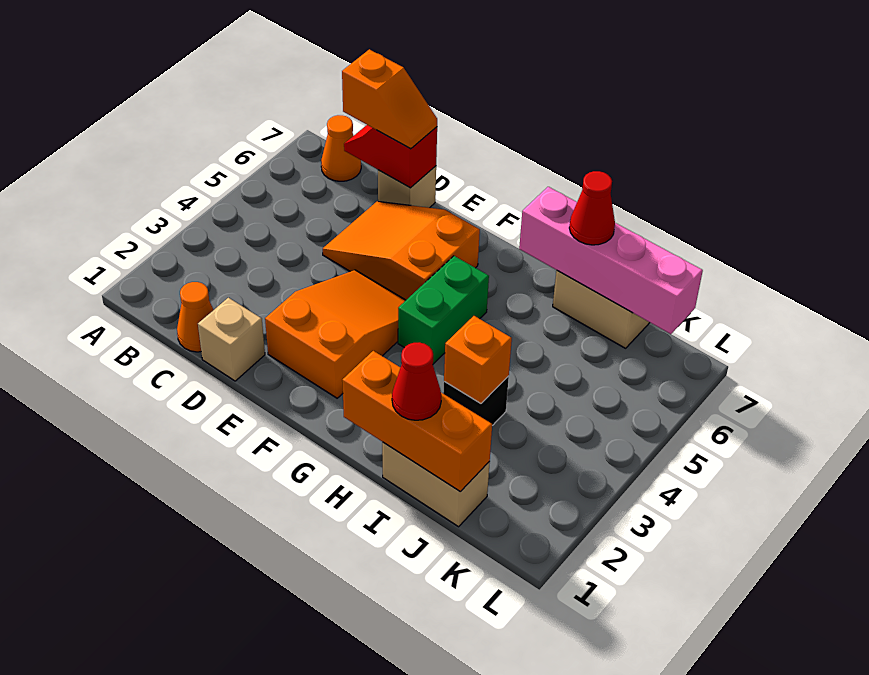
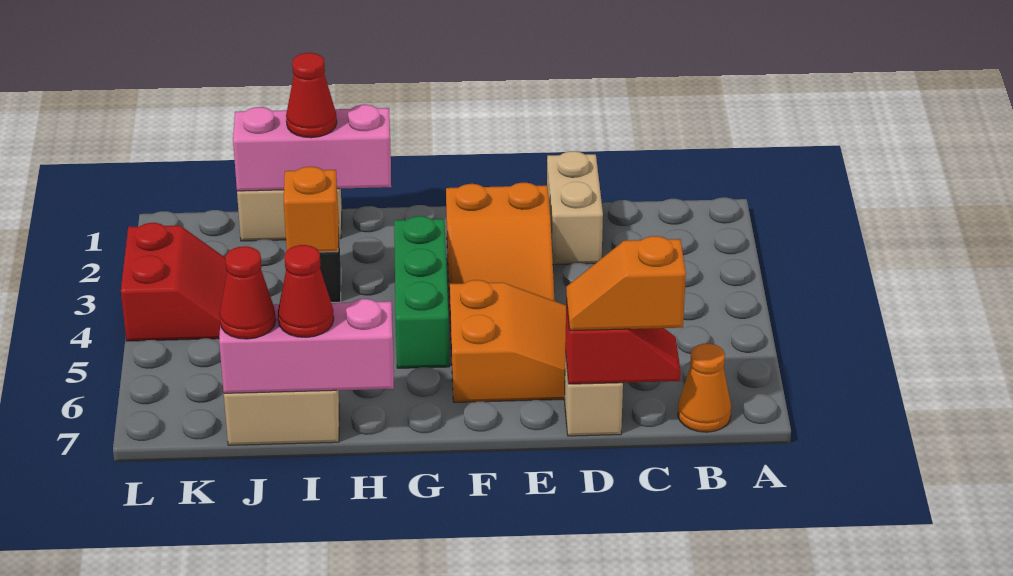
orange cone C1 level 1 -> none
tan brick D1 level 1 -> tan brick D1:D2 level 1
green brick G4:G5 level 1 -> green brick G3:G5 level 1
orange brick H1:J1 level 2 -> pink brick H1:J1 level 2
pink brick H7:K7 level 2 -> pink brick H7:J7 level 2
none -> red cone J7 level 3
none -> red slope K3:L4 level 1 top L

